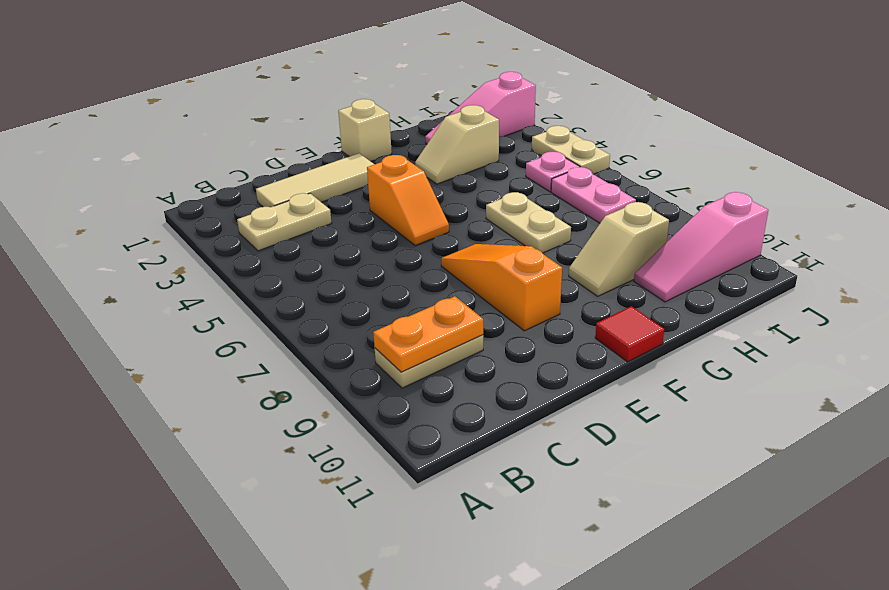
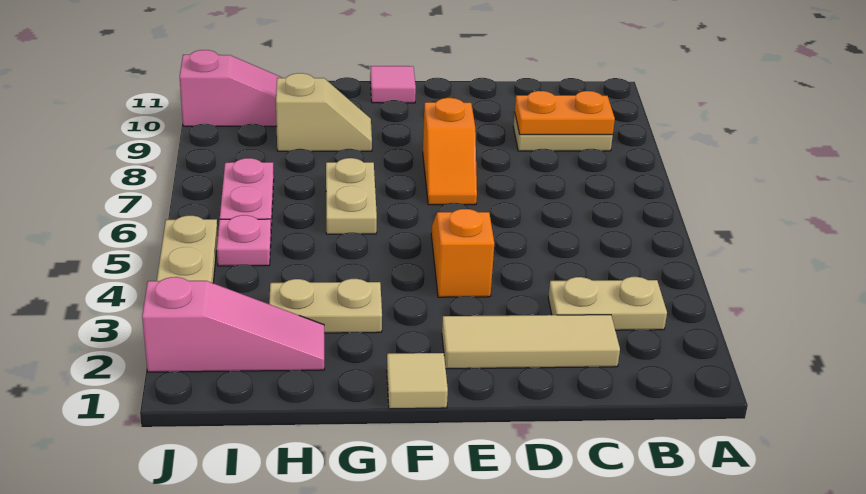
orange slope E7:E9 level 1 top 9 -> orange slope E7:E8 level 1 top 8
tan brick F1 level 1 -> tan tile F1 level 1
red tile F11 level 1 -> pink tile F11 level 1
tan slope G3:H3 level 1 top H -> tan plate G3:H3 level 1

